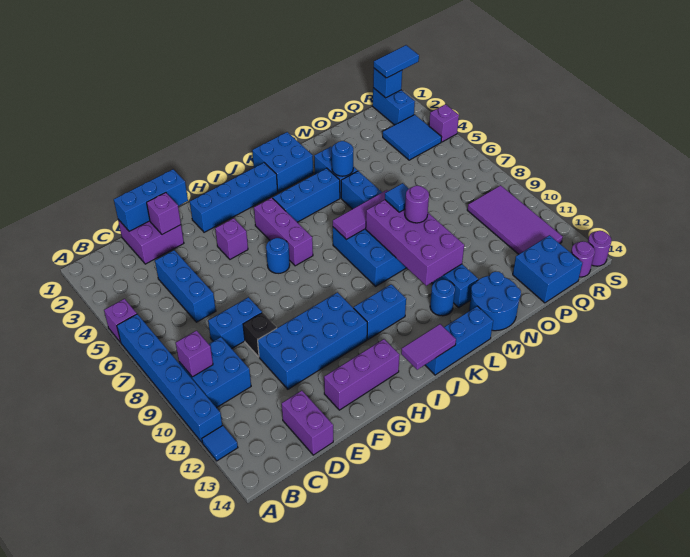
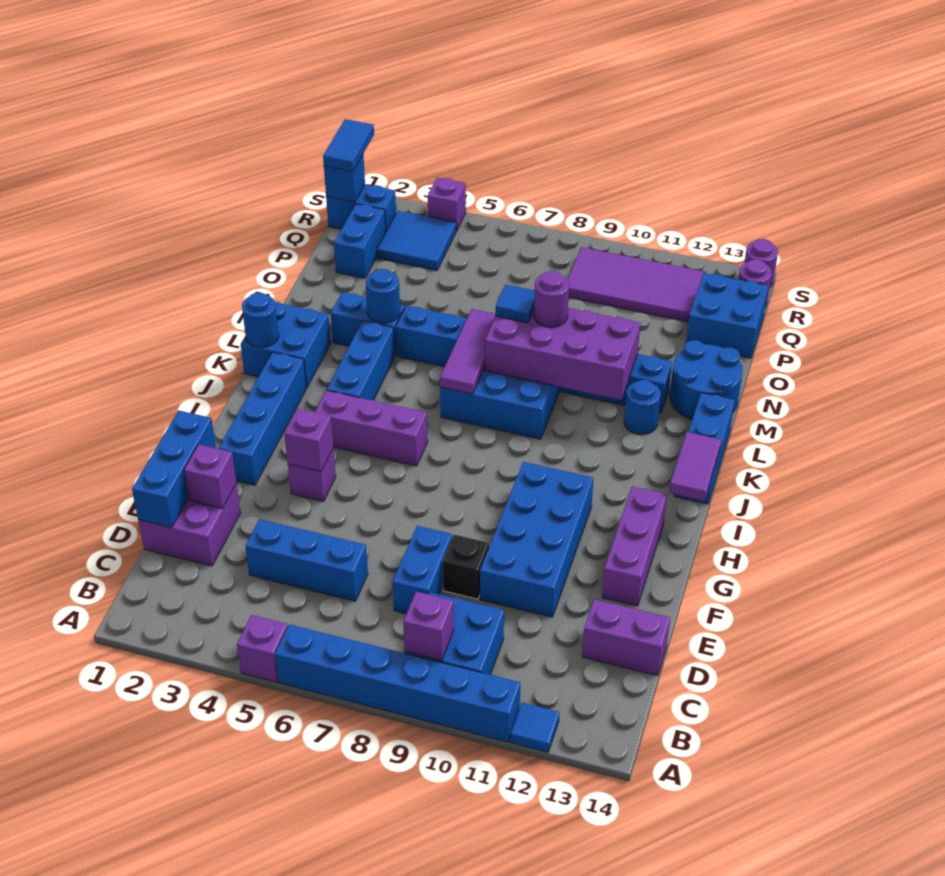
none -> purple brick G4 level 2
blue round brick H6 level 1 -> blue round brick K1 level 2
blue brick I11:J11 level 1 -> blue brick P2:Q2 level 1

